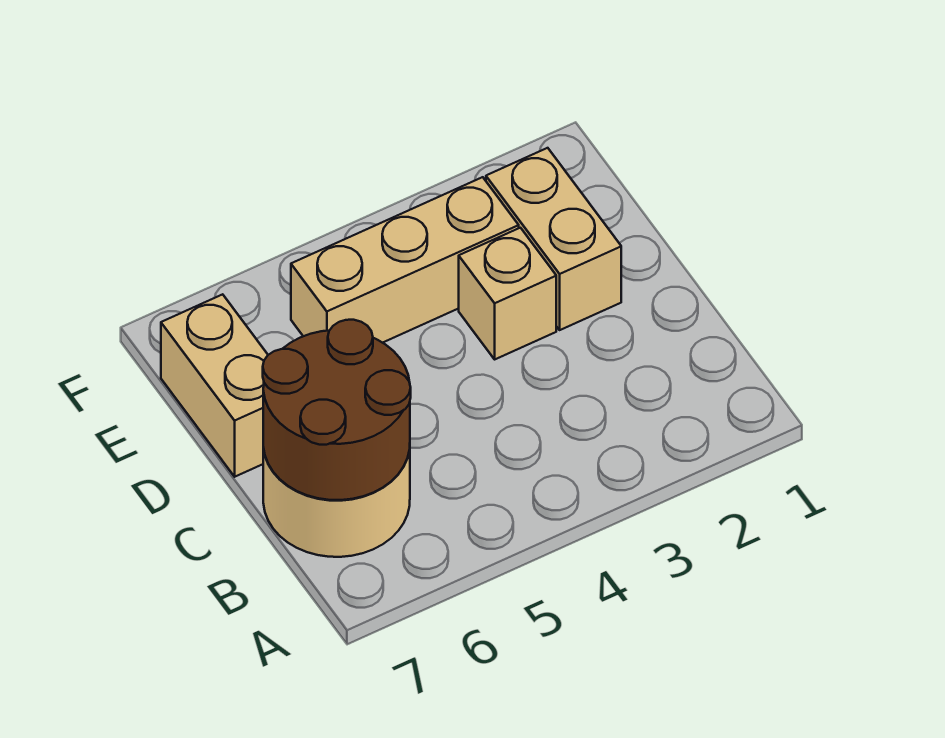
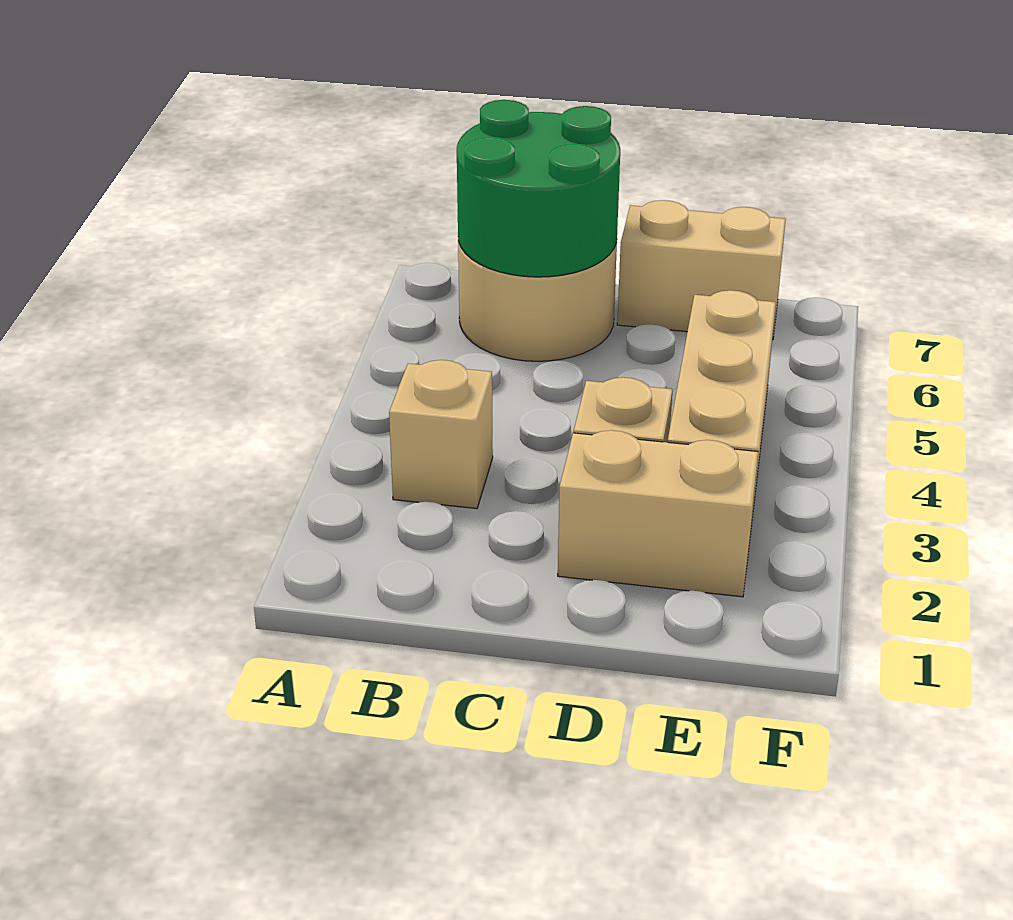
none -> tan brick B3 level 1
brown round brick B6:C7 level 2 -> green round brick B6:C7 level 2

